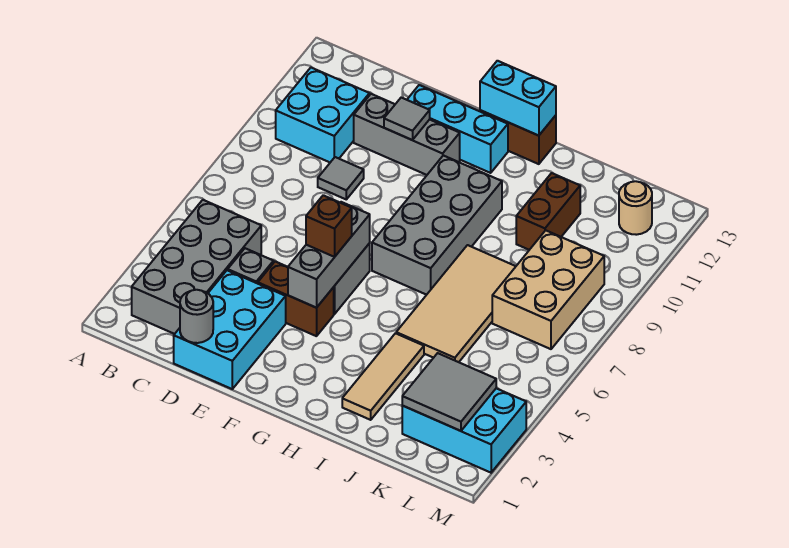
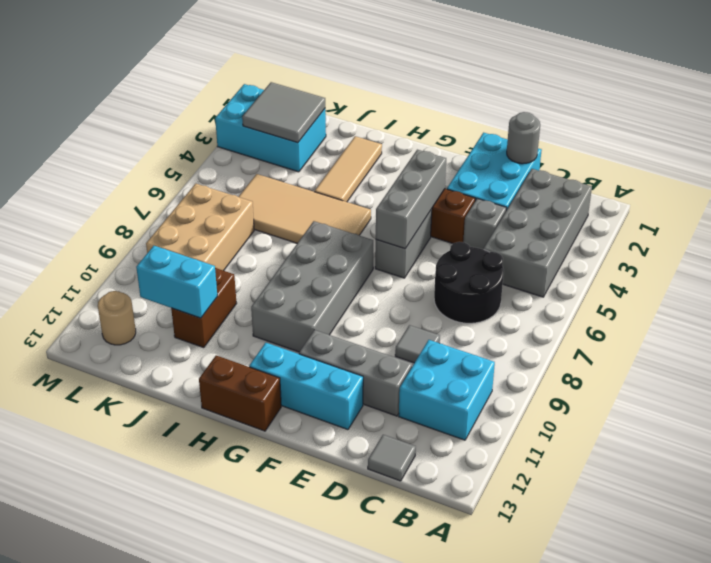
none -> black round brick C6:D7 level 1
grey tile E11 level 2 -> grey tile C13 level 1
brown brick F5 level 3 -> none
cyan brick G13:H13 level 2 -> cyan brick J11:K11 level 2
tan tile I5:J8 level 1 -> tan tile H5:K6 level 1

